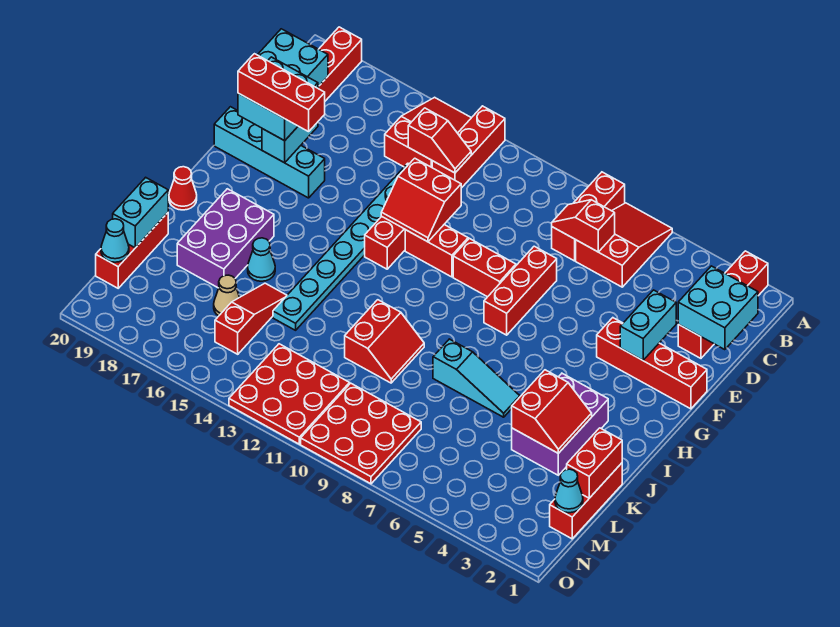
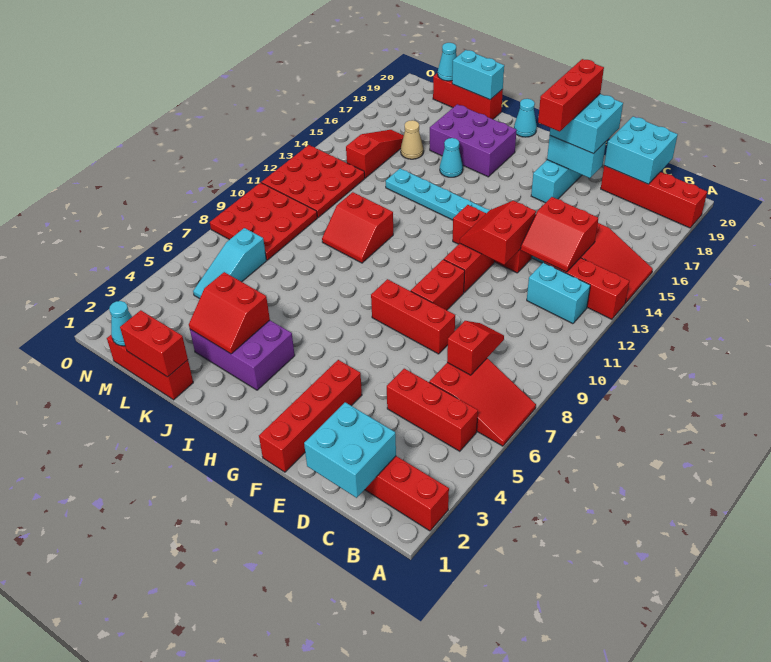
red brick A8:C8 level 1 -> red brick B5:D5 level 1
red slope C13:C14 level 2 top 14 -> red slope C13:D14 level 2 top 14
cyan brick E3:F3 level 2 -> cyan brick B12:C12 level 1
red cone I20 level 1 -> cyan cone I20 level 1
cyan slope J6:J8 level 1 top 8 -> cyan slope M5:M7 level 1 top 7
red slope K15:M15 level 1 top M -> red slope M14:M16 level 1 top 14

